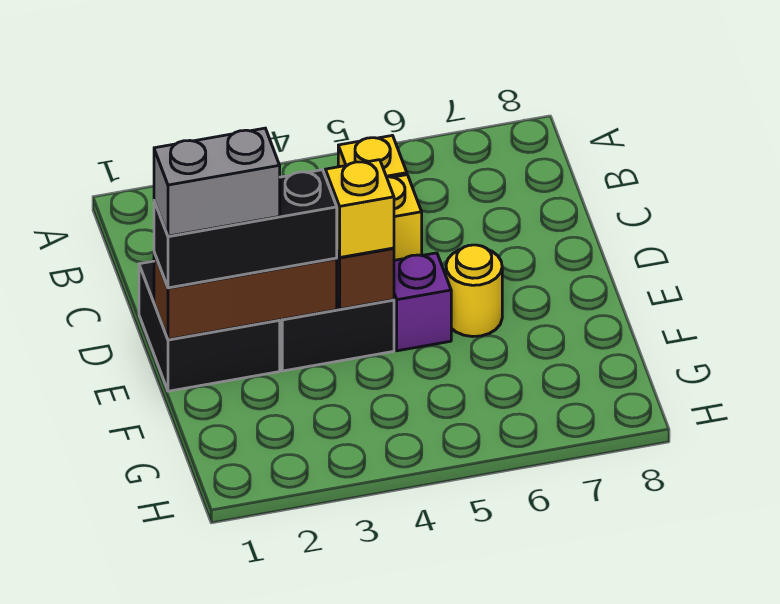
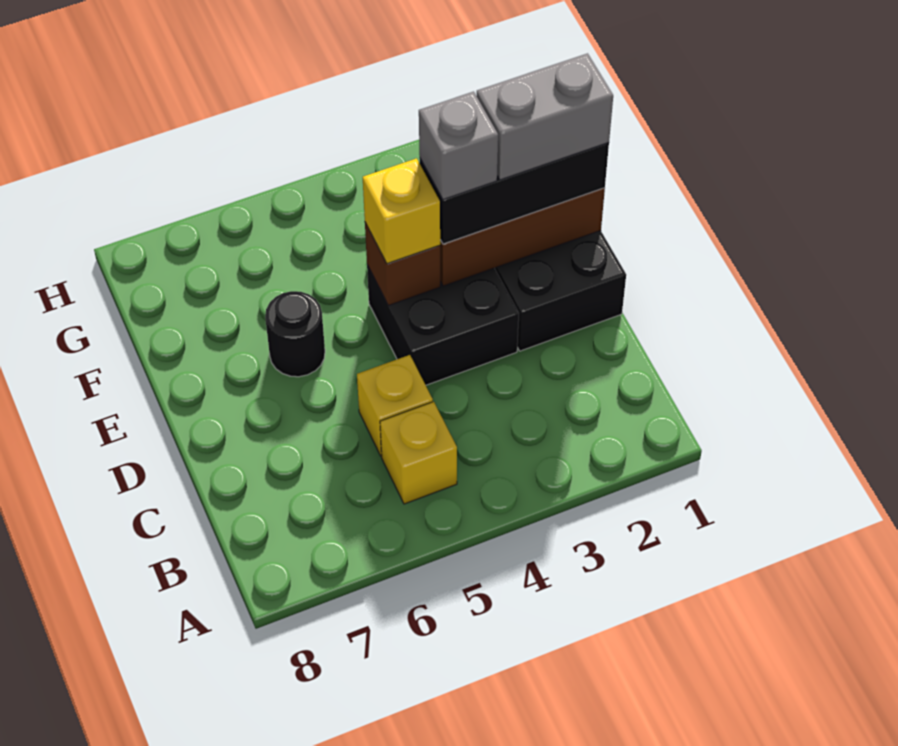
none -> grey brick E3 level 4
purple brick E5 level 1 -> none
yellow round brick E6 level 1 -> black round brick E6 level 1

